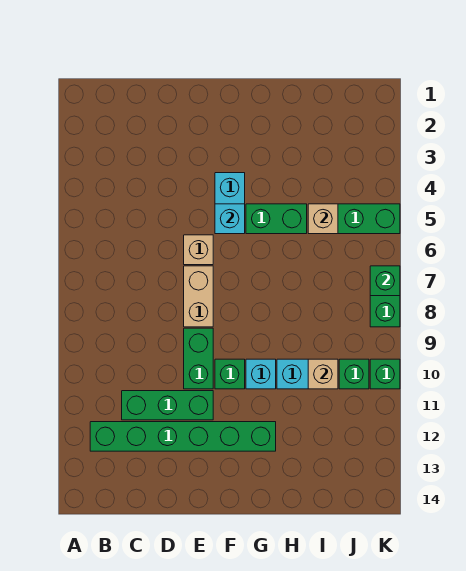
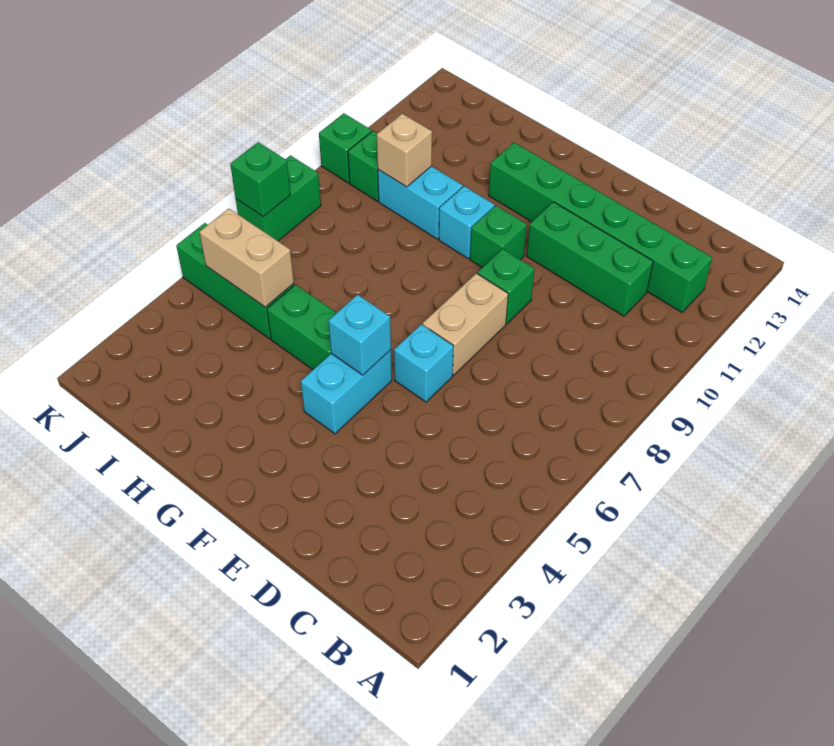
tan brick E6 level 1 -> cyan brick E6 level 1
green brick E9:E10 level 1 -> green brick E9 level 1
tan brick I5 level 2 -> tan brick I5:J5 level 2

